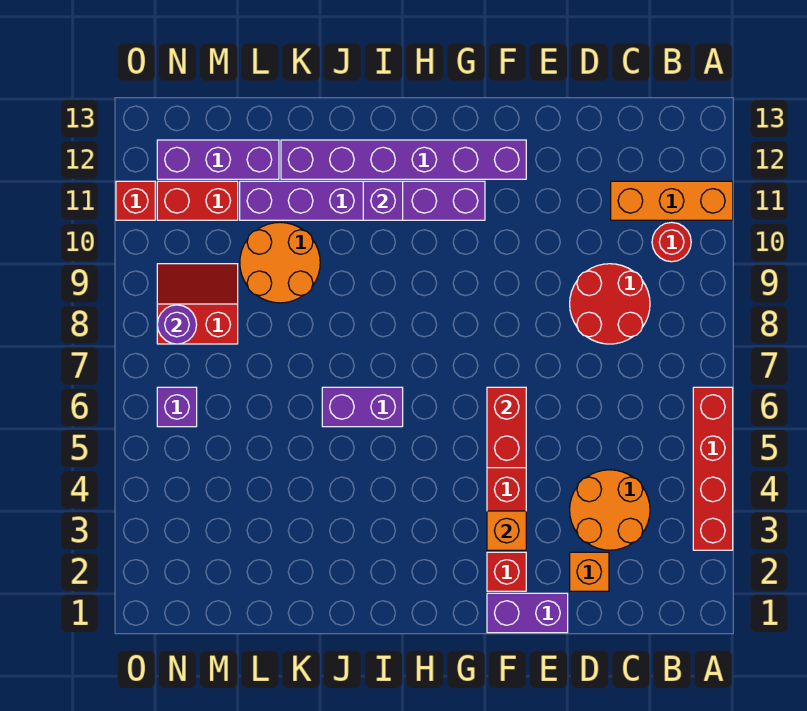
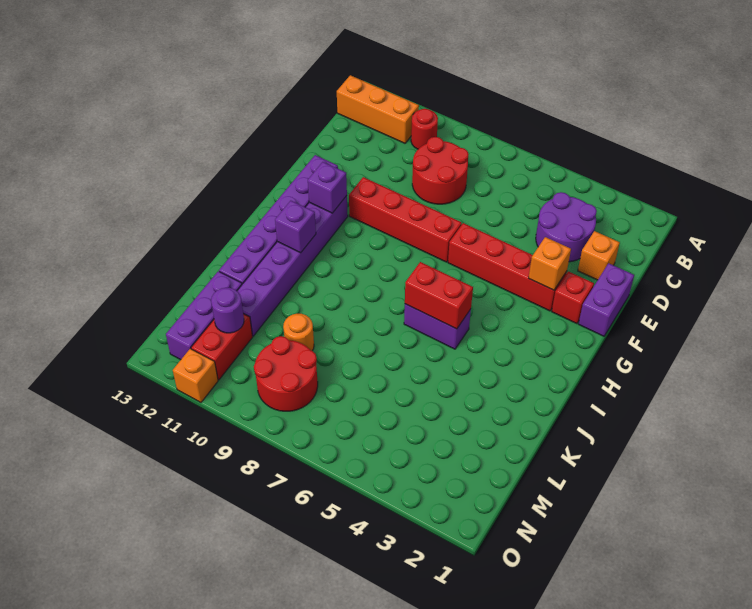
red brick A3:A6 level 1 -> red brick F7:F10 level 1
orange brick A11:C11 level 1 -> orange brick B11:B13 level 1
orange round brick C3:D4 level 1 -> purple round brick C3:D4 level 1
red brick F5:F6 level 2 -> red brick I5:I6 level 2
purple brick I6:J6 level 1 -> purple brick I5:I6 level 1
orange round brick K9:L10 level 1 -> orange round brick L9 level 1
red slope M8:N9 level 1 top 8 -> red round brick M8:N9 level 1
purple brick N6 level 1 -> purple brick G11 level 2
purple round brick N8 level 2 -> purple round brick M11 level 2
red brick O11 level 1 -> orange brick O11 level 1

